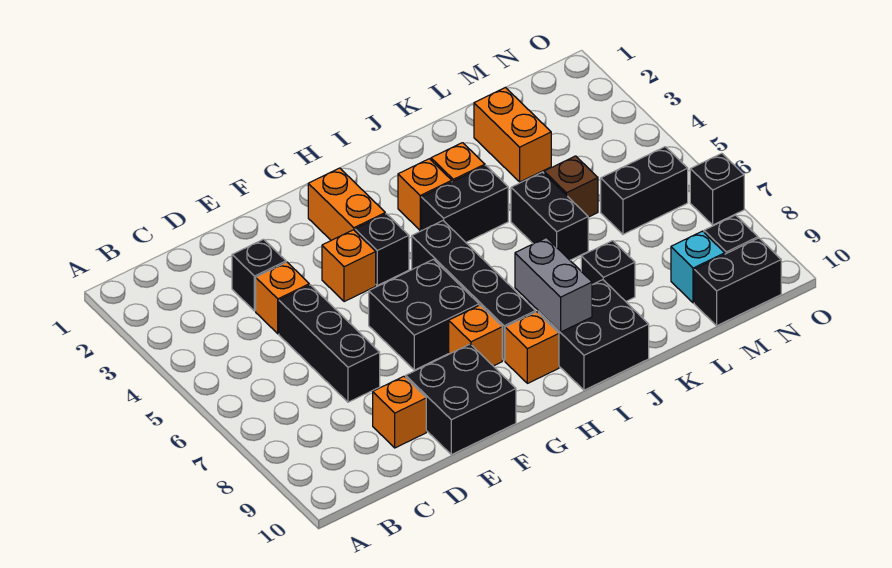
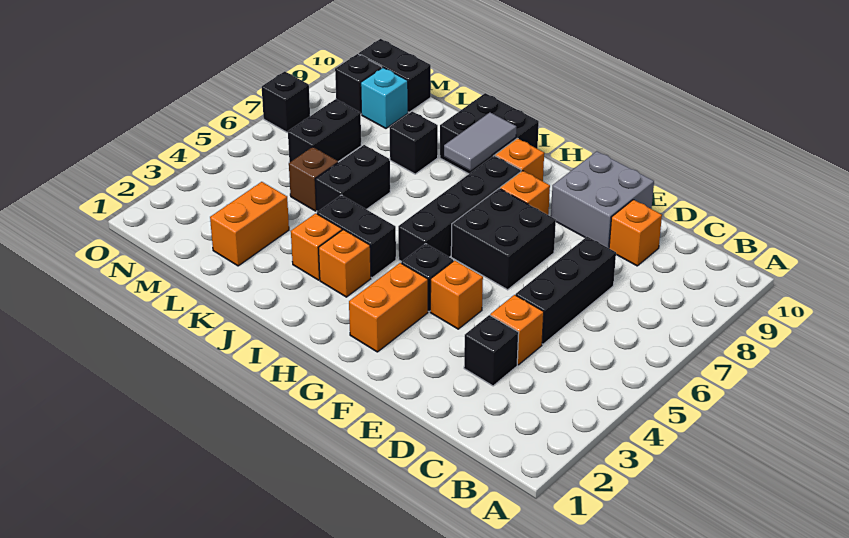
black brick E9:F10 level 1 -> grey brick E9:F10 level 1
grey brick I8:I9 level 2 -> grey tile I8:I9 level 2
black brick M6:N6 level 1 -> black brick M6:M7 level 1

